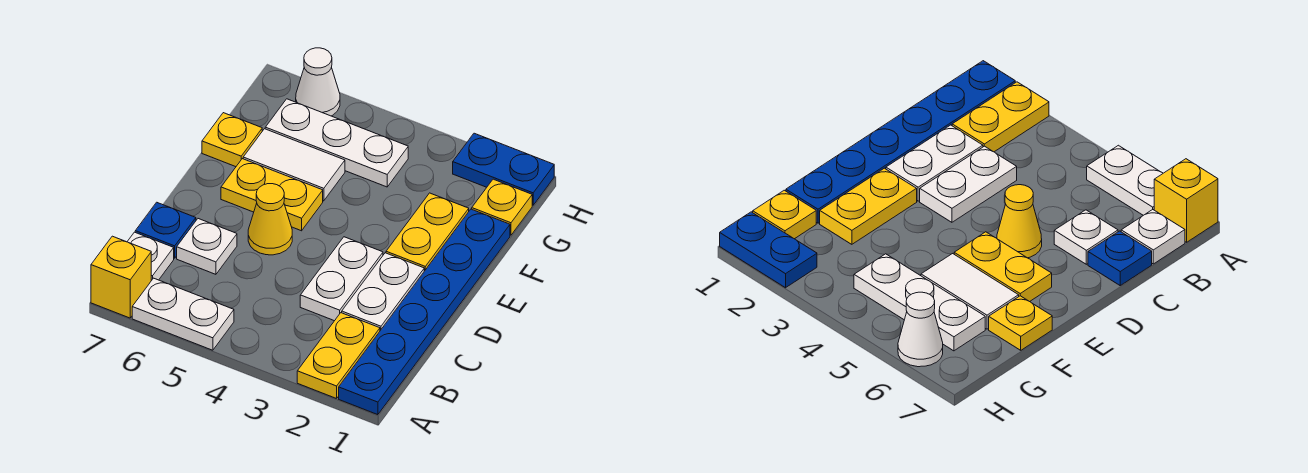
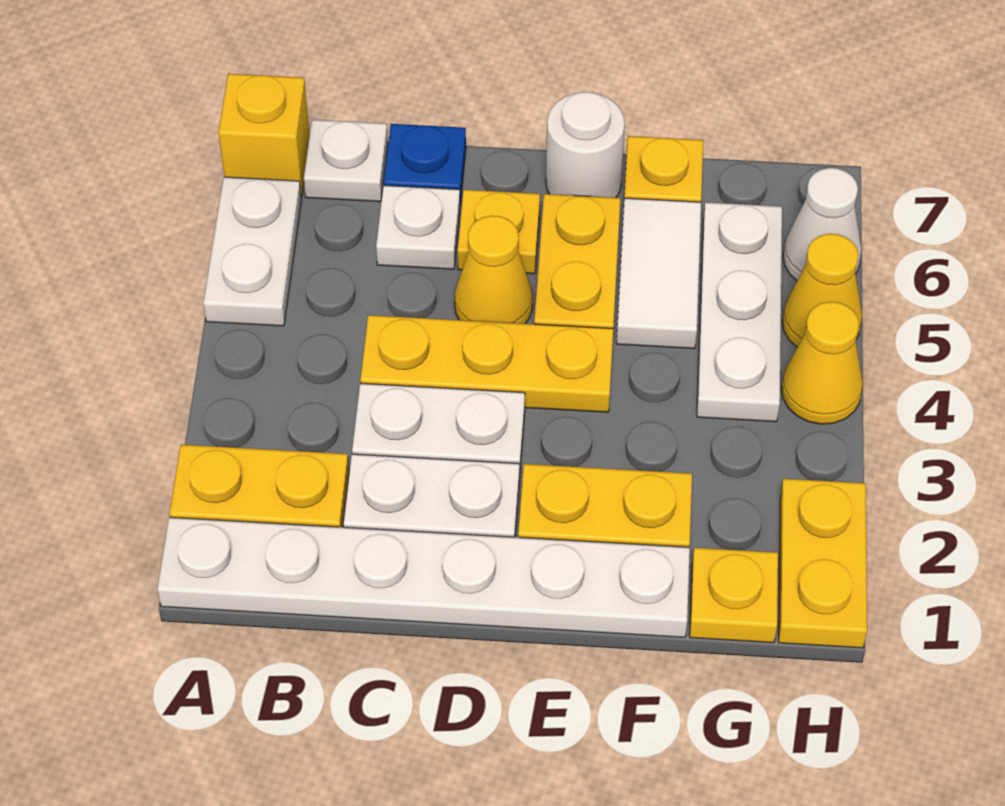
blue plate A1:F1 level 1 -> white plate A1:F1 level 1
none -> yellow plate C4:E4 level 1
none -> yellow plate D6 level 1
none -> white round brick E7 level 1
blue plate H1:H2 level 1 -> yellow plate H1:H2 level 1
none -> yellow cone H4 level 1
none -> yellow cone H5 level 1

